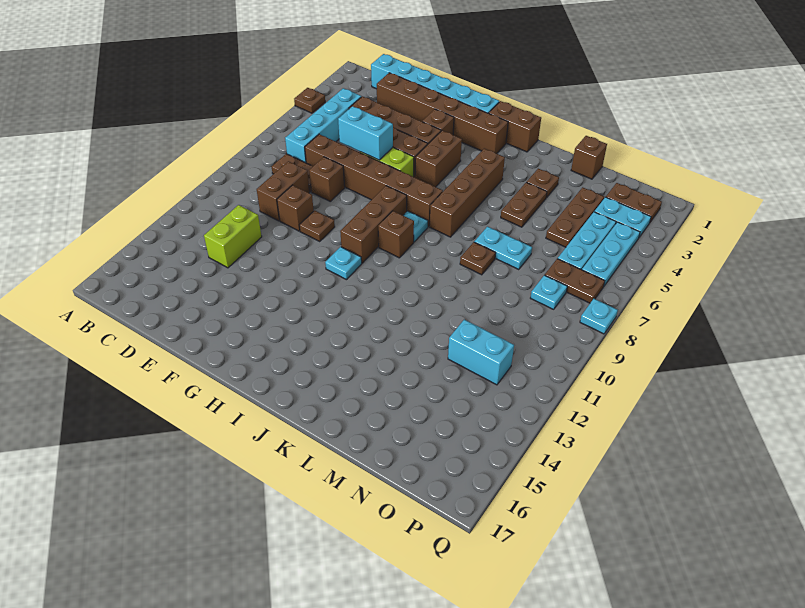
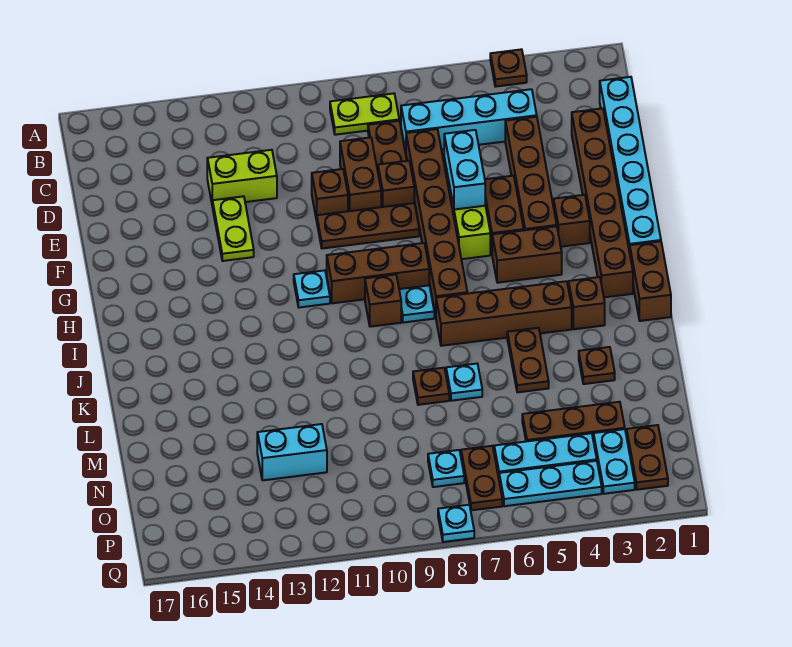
none -> lime plate B8:B9 level 1
brown brick D9:D10 level 1 -> brown brick D9:E9 level 1
none -> lime plate E13:F13 level 1
brown plate F10 level 1 -> brown plate F8:F10 level 1
brown plate L4:L5 level 1 -> brown plate K5:L5 level 1
cyan plate L7:M7 level 1 -> cyan plate L7 level 1
brown brick M1 level 1 -> brown brick J3 level 1
cyan brick N12:O12 level 1 -> cyan brick N12:N13 level 1

